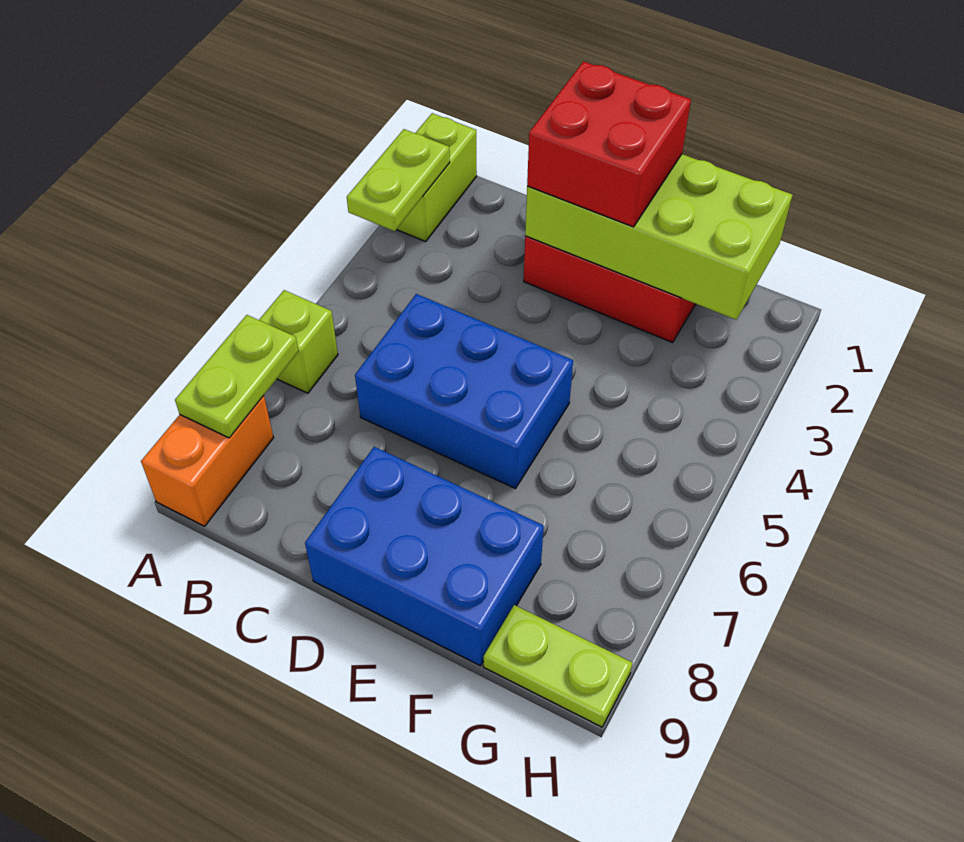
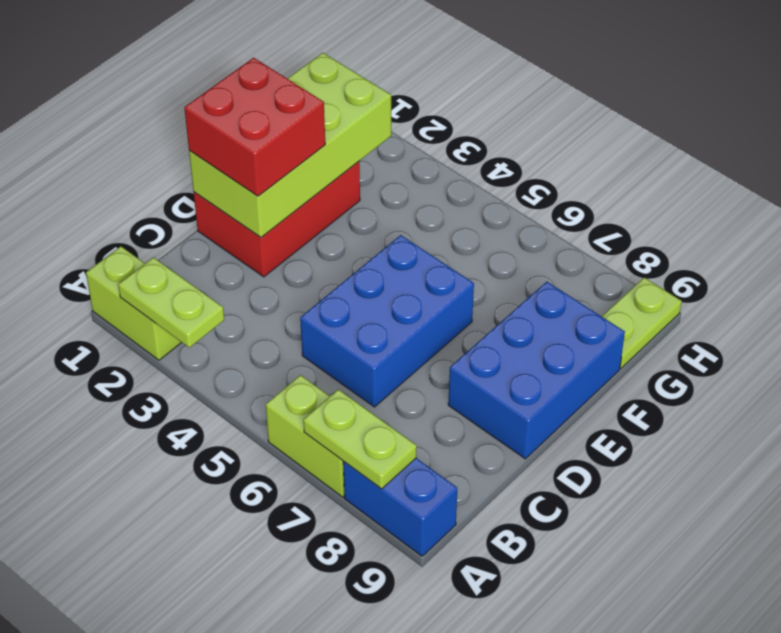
lime brick A6 level 1 -> lime brick A6:A7 level 1
orange brick A8:A9 level 1 -> blue brick A8:A9 level 1

